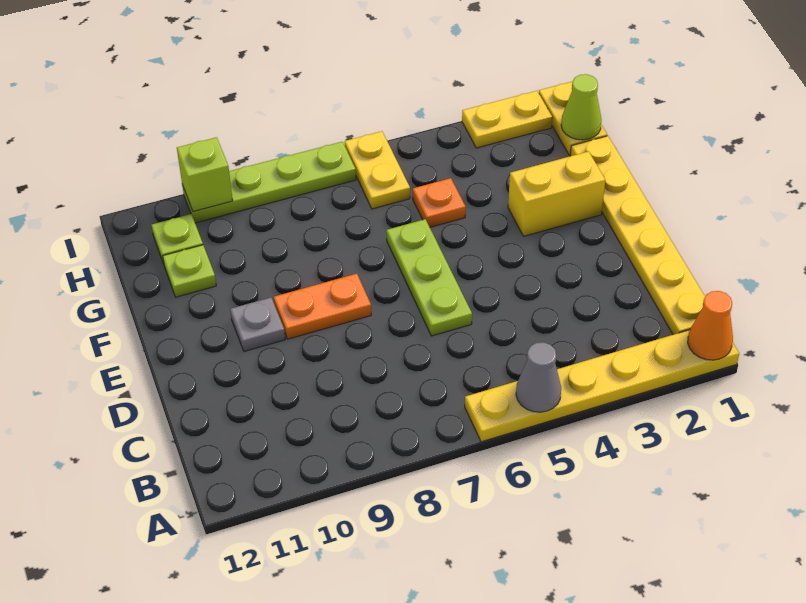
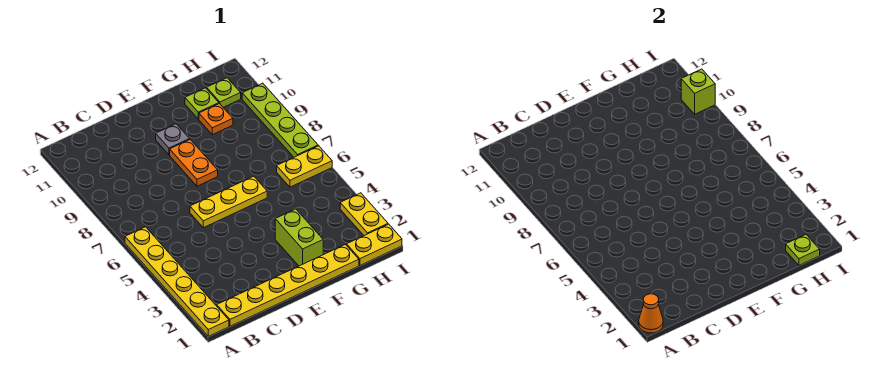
grey cone A5 level 2 -> none
lime plate D6:F6 level 1 -> yellow plate D6:F6 level 1
yellow brick F2:F3 level 1 -> lime brick F2:F3 level 1
orange plate G5 level 1 -> orange plate G10 level 1
lime cone H1 level 2 -> lime plate H1 level 2

